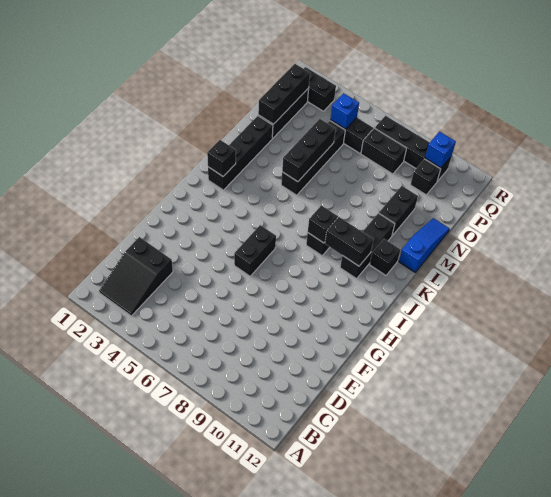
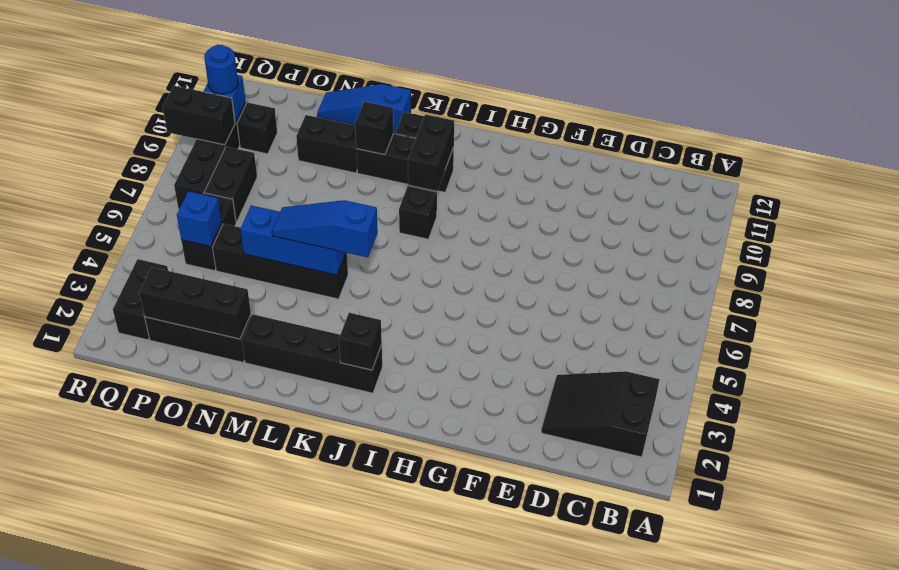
black slope B2:D3 level 1 top D -> black slope B2:D3 level 1 top B
black brick G6:H6 level 1 -> black brick Q9:R9 level 2
black brick J8 level 2 -> black brick L10 level 2
none -> blue slope K5:M5 level 3 top K
black brick L5:N5 level 2 -> blue brick L5:N5 level 2
none -> blue round brick Q10 level 3

